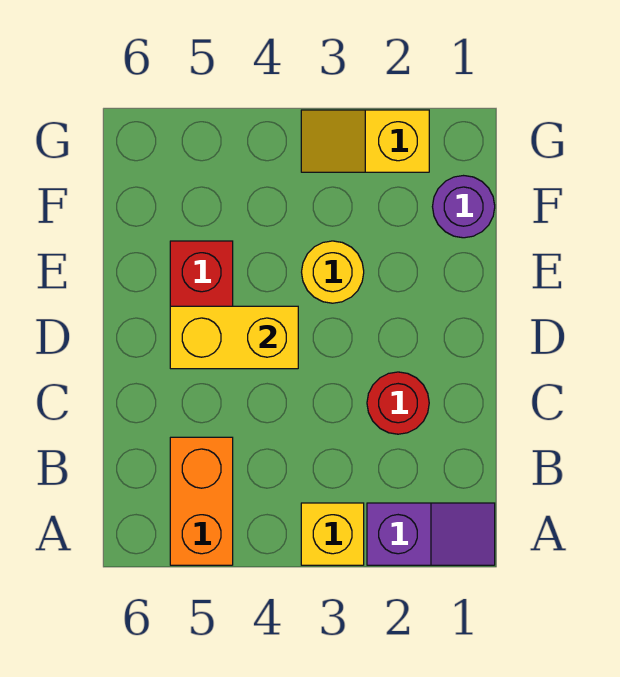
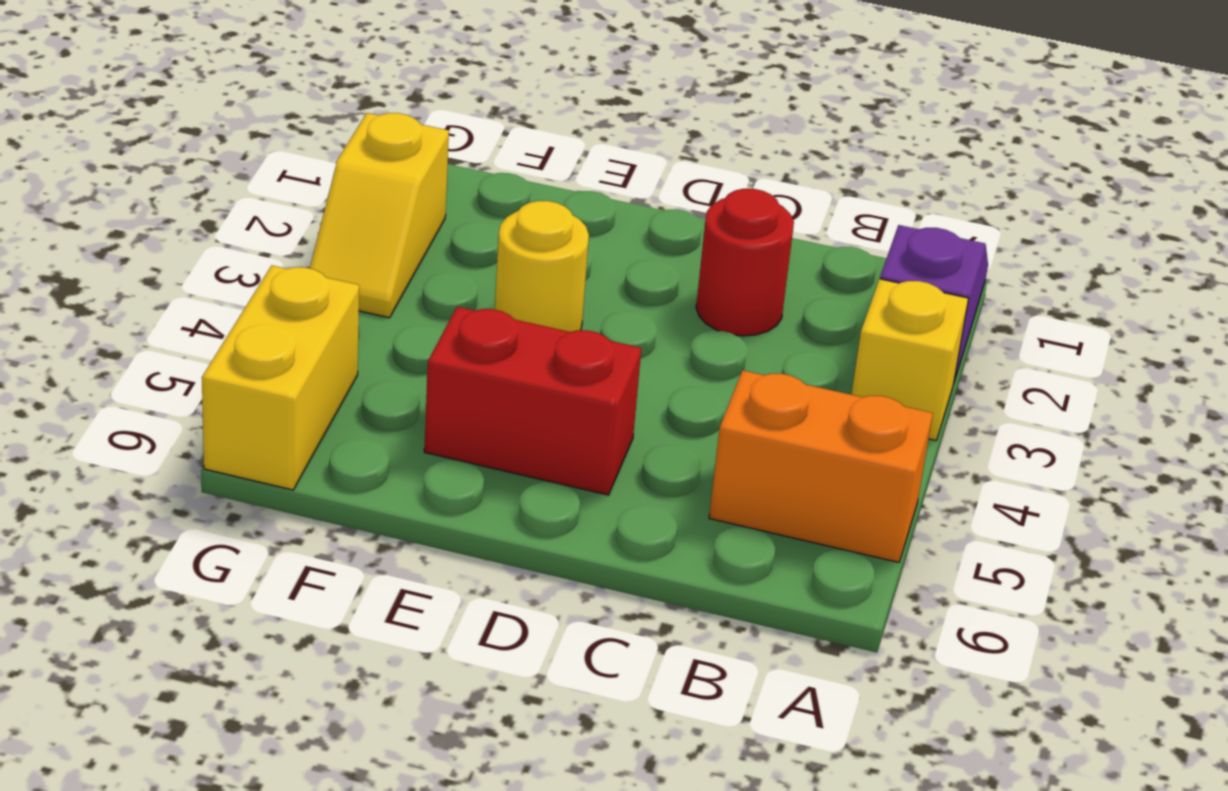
yellow brick D4:D5 level 2 -> yellow brick G5:G6 level 1
purple round brick F1 level 1 -> none

